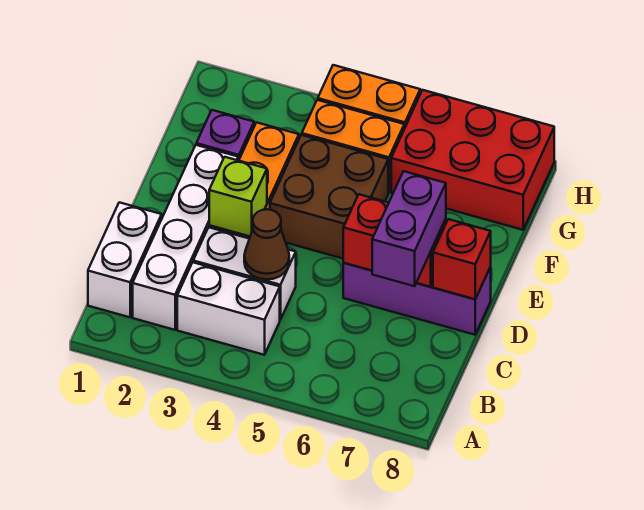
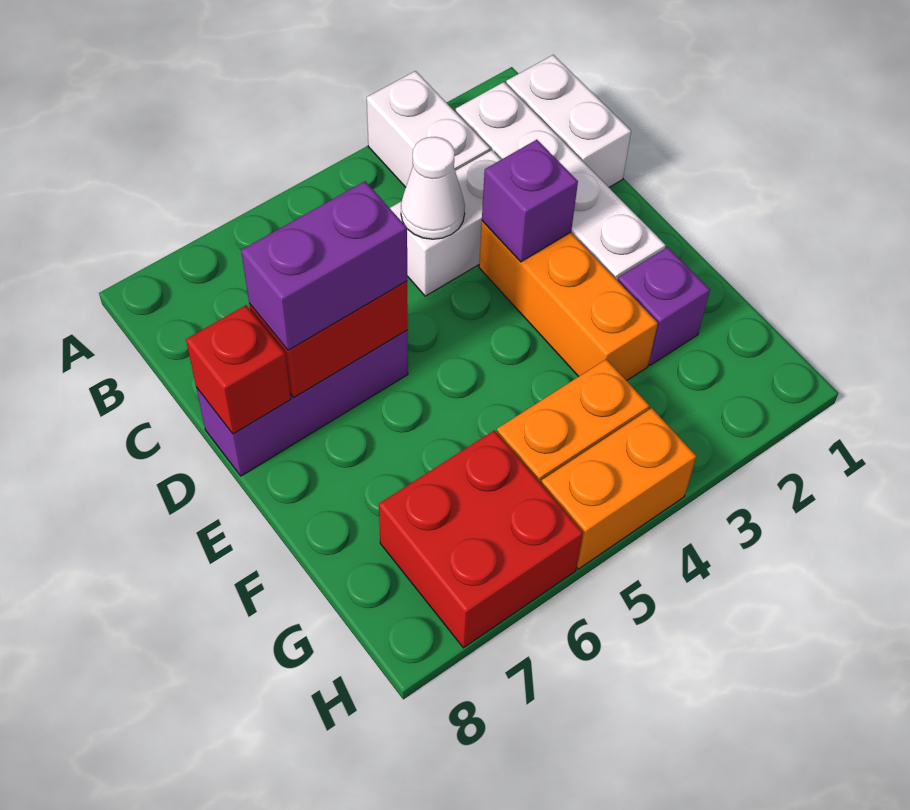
white brick B3:B4 level 1 -> white brick A3:B3 level 1
brown cone C4 level 2 -> white cone C4 level 2
purple brick C7:D7 level 3 -> purple brick D6:D7 level 3
lime brick D3 level 2 -> purple brick D3 level 2
brown brick E4:F5 level 1 -> none
red brick G6:H8 level 1 -> red brick G6:H7 level 1

